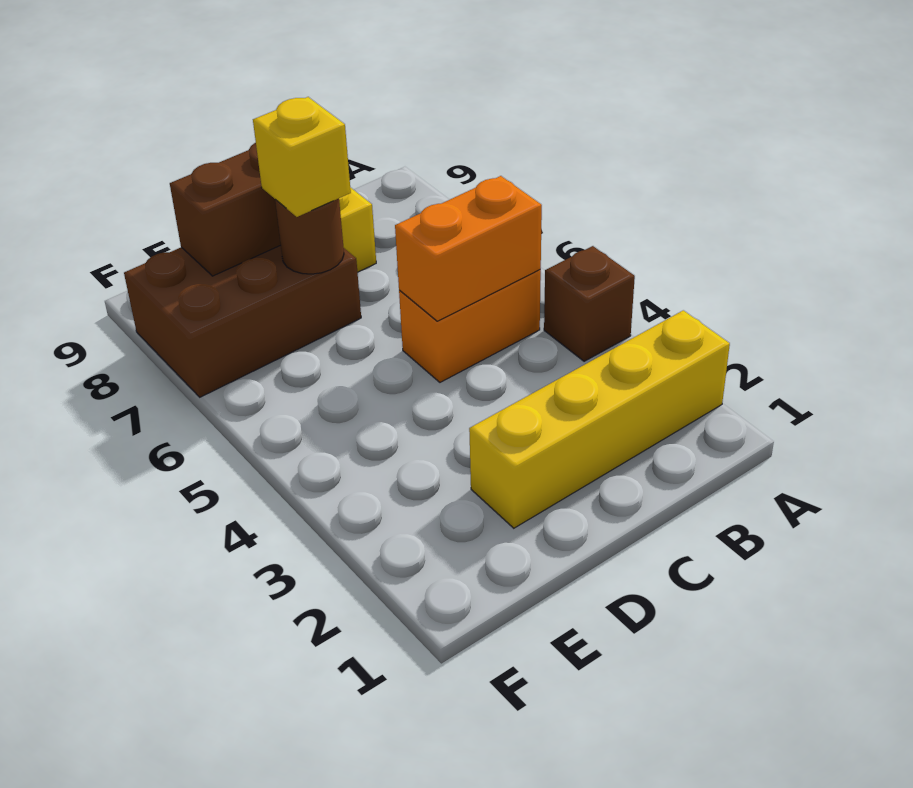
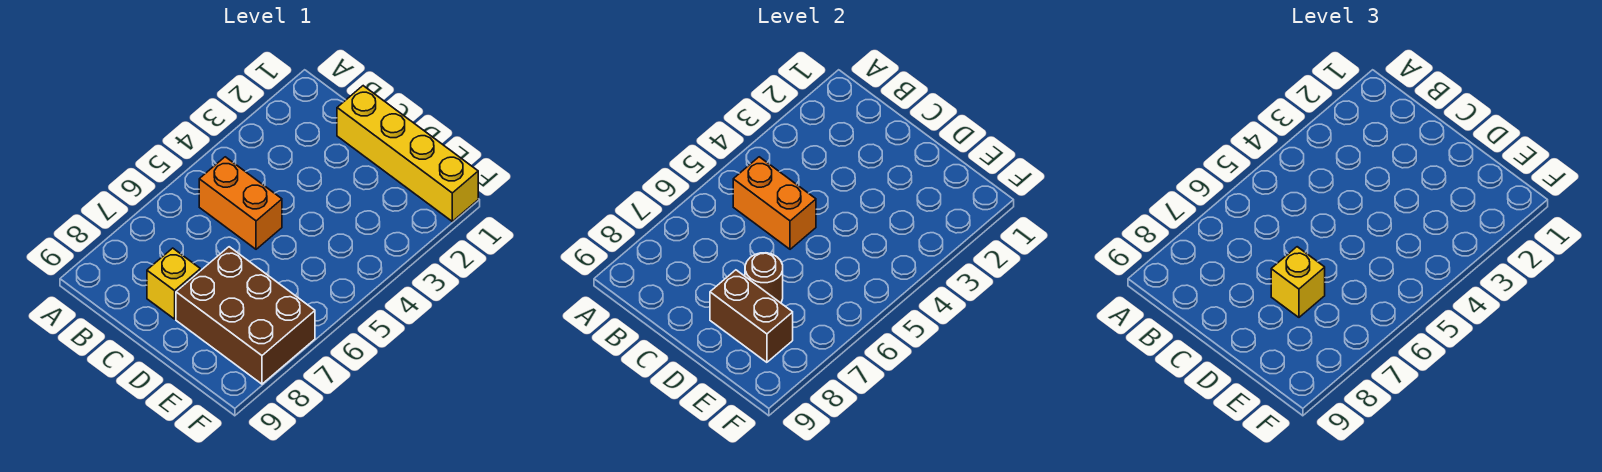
yellow brick A2:D2 level 1 -> yellow brick C1:F1 level 1
brown brick A4 level 1 -> none

